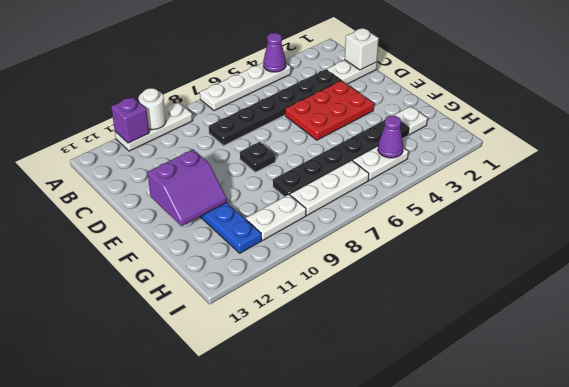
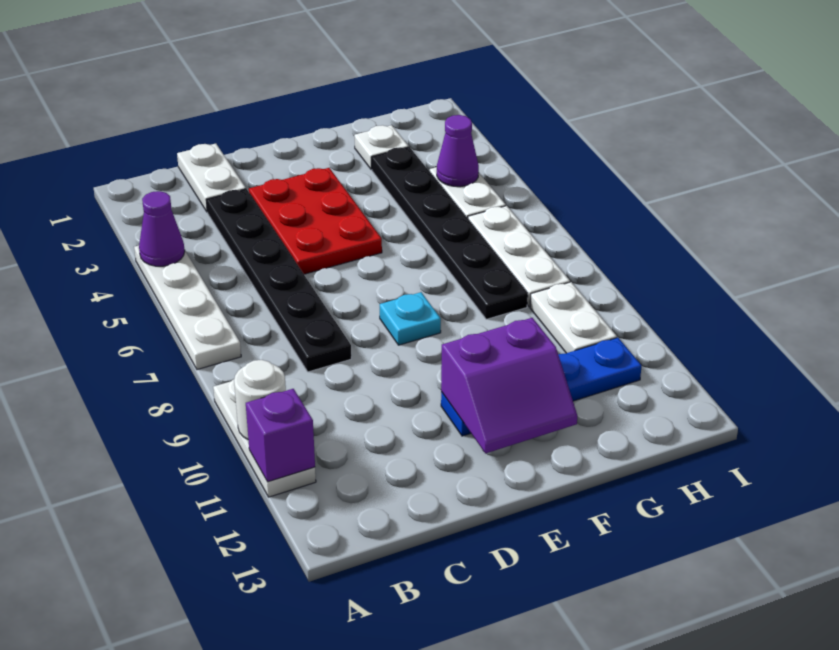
white brick C1 level 2 -> none
black plate E8 level 1 -> cyan plate E8 level 1
purple slope E11:F12 level 2 top E -> purple slope E11:F12 level 2 top 11

